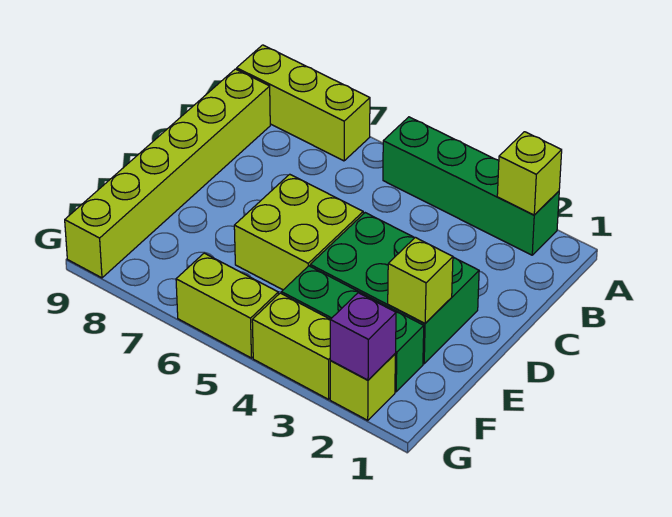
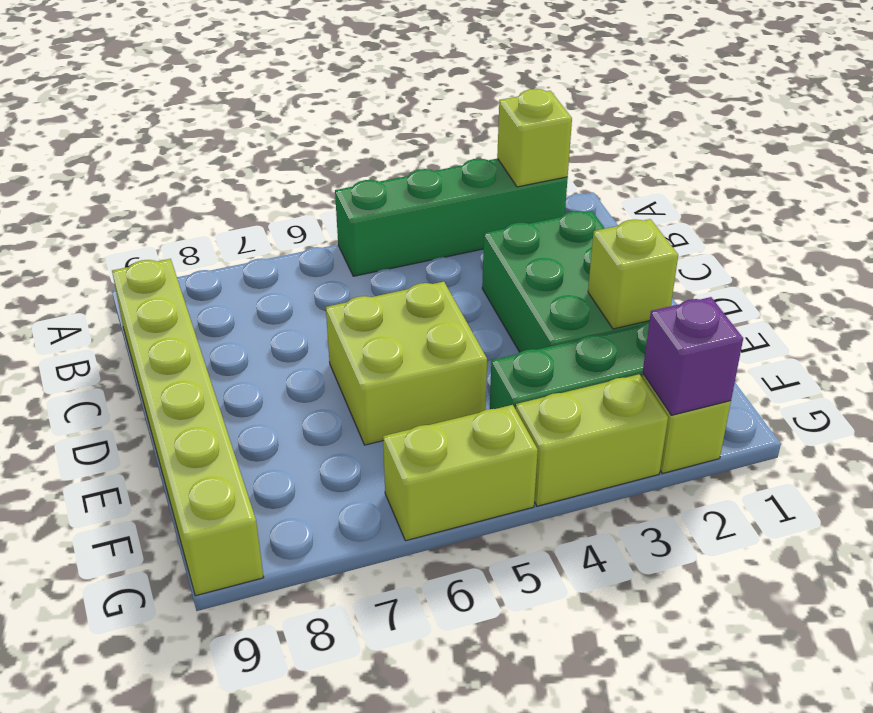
lime brick A7:A9 level 1 -> none
green brick D2:E4 level 1 -> green brick C2:E3 level 1

